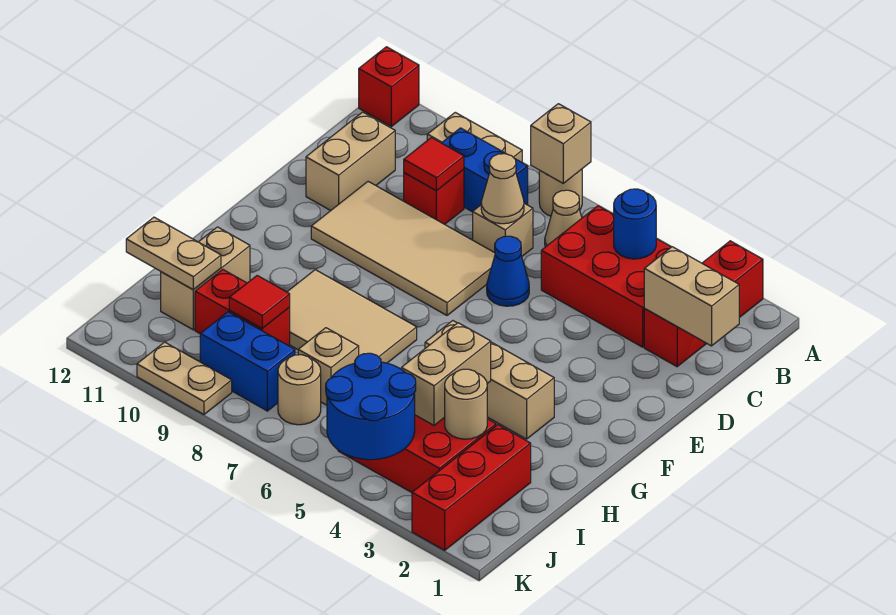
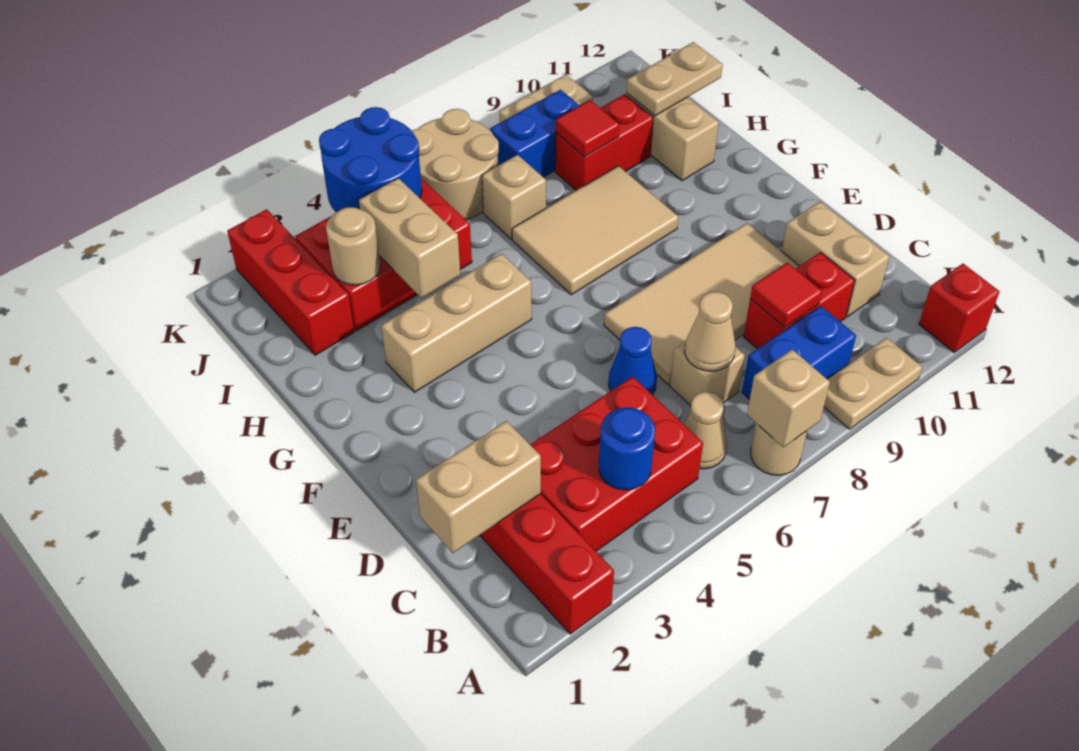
red brick C9 level 1 -> red brick C9:C10 level 1
tan round brick J7 level 1 -> tan round brick J6:K7 level 1

